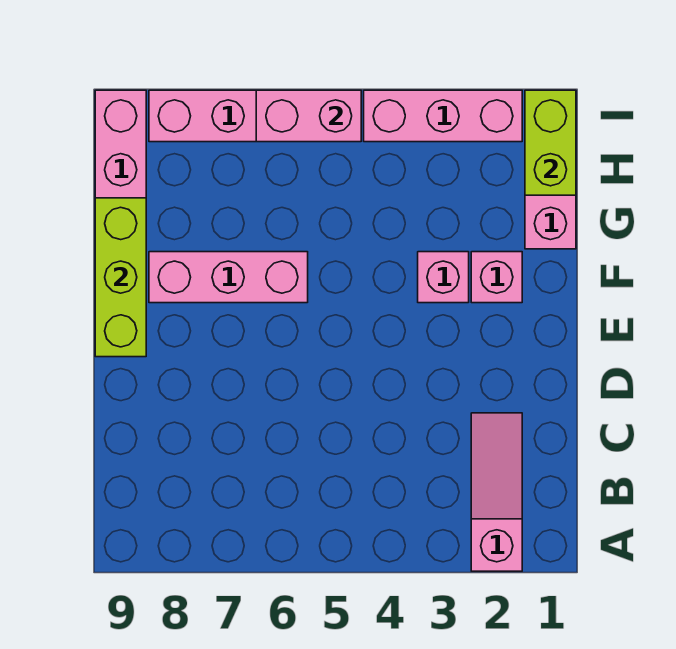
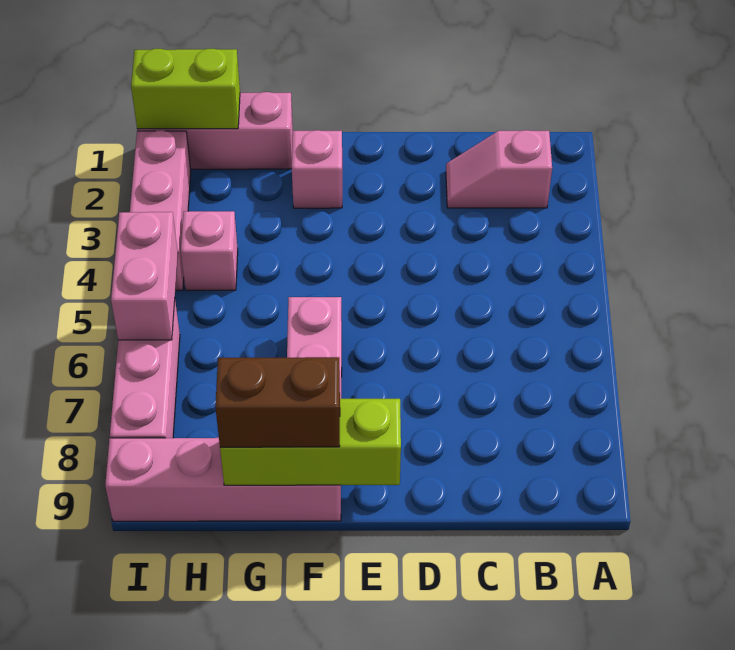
pink slope A2:C2 level 1 top A -> pink slope B2:C2 level 1 top B
pink brick F3 level 1 -> pink brick H4 level 1
none -> brown brick F9:G9 level 3

